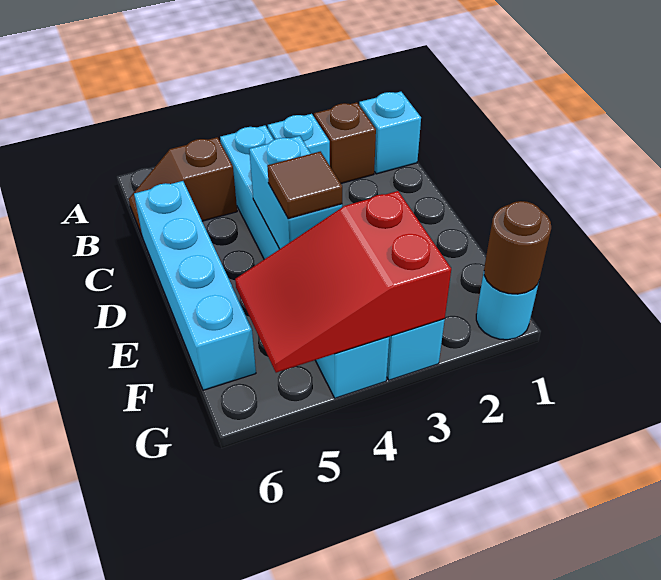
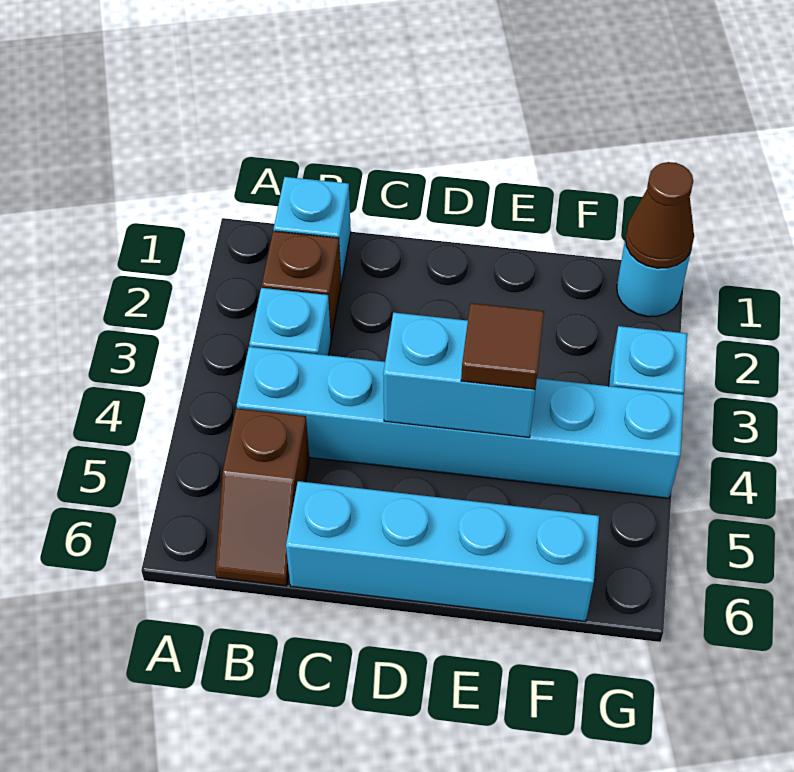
red slope F3:G5 level 2 top 3 -> none
brown round brick G1 level 2 -> brown cone G1 level 2

